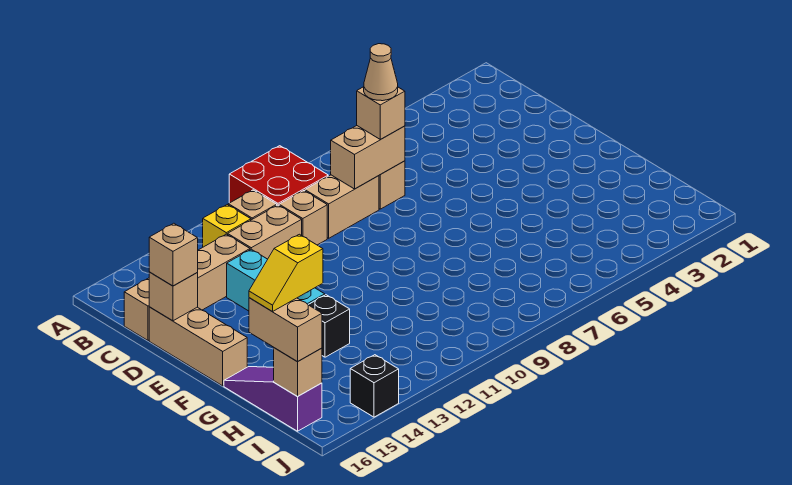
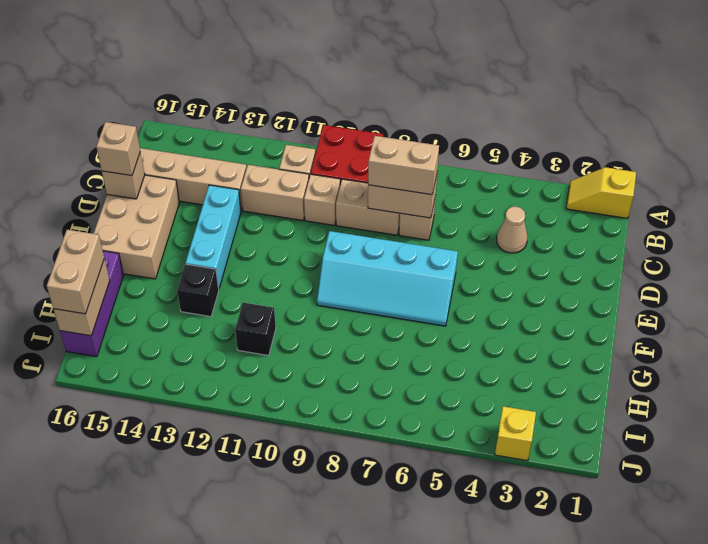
yellow brick B12 level 1 -> yellow brick J3 level 1
tan brick C7 level 3 -> tan brick C7:C8 level 3
tan cone C7 level 4 -> tan cone C4 level 1
tan brick D16:F16 level 1 -> tan brick D15:F16 level 1
none -> cyan slope E6:F9 level 1 top E
purple slope G16:I16 level 1 top I -> purple brick G16:I16 level 1
yellow slope H15:H16 level 4 top 15 -> yellow slope A1:A2 level 1 top 1
tan brick I16 level 2 -> tan brick H16:I16 level 2
black brick J14 level 1 -> black brick H11 level 1

